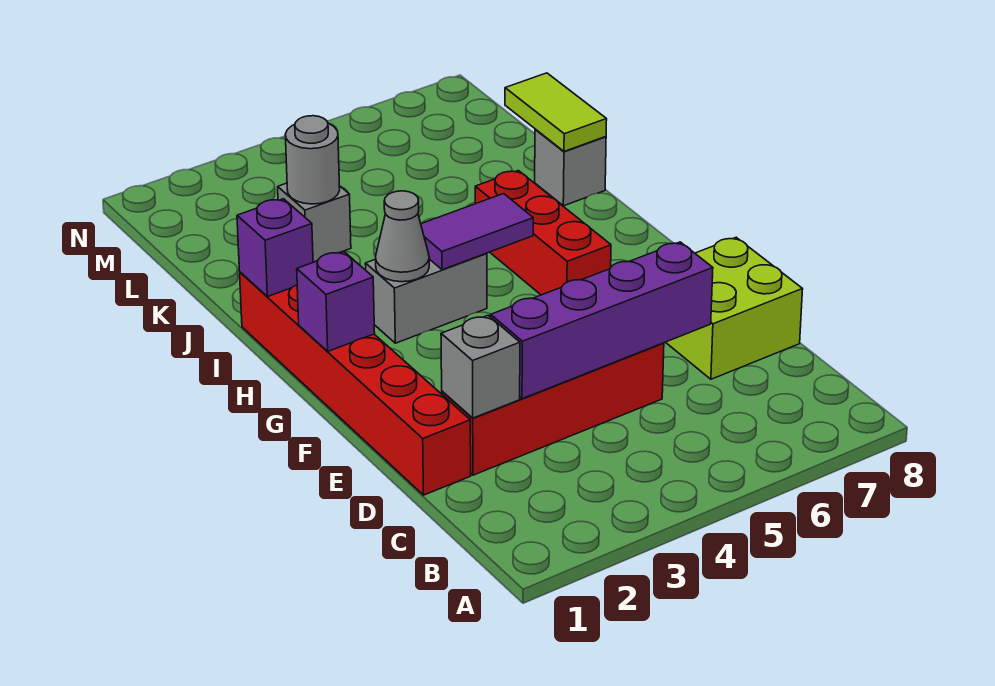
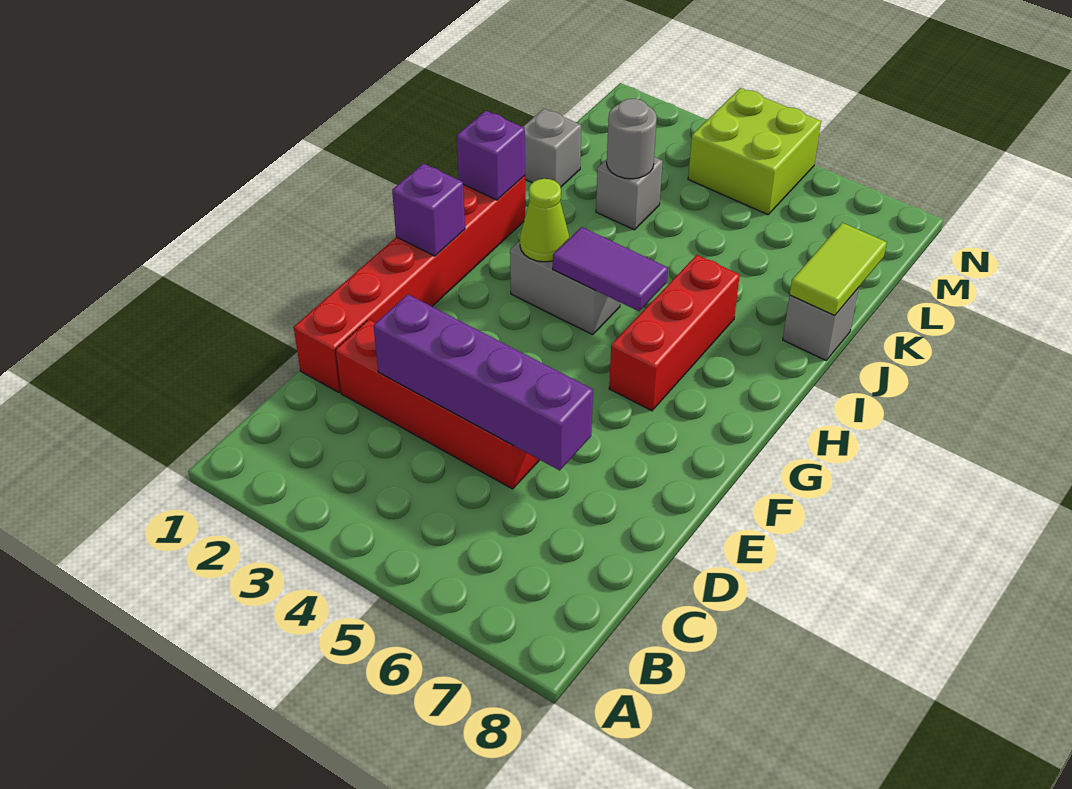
grey brick D2 level 2 -> grey brick K1 level 1
lime brick D7:E8 level 1 -> lime brick M4:N5 level 1
grey cone H3 level 2 -> lime cone H3 level 2

